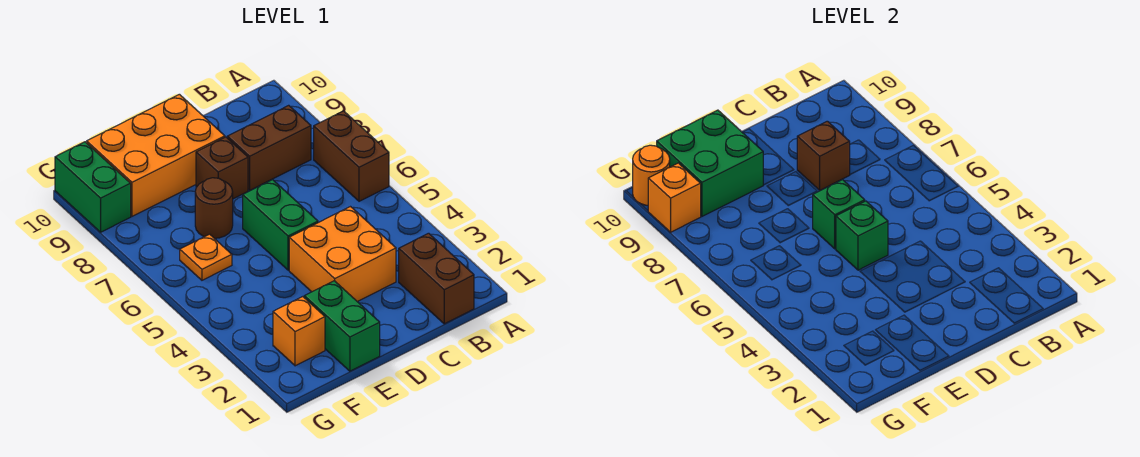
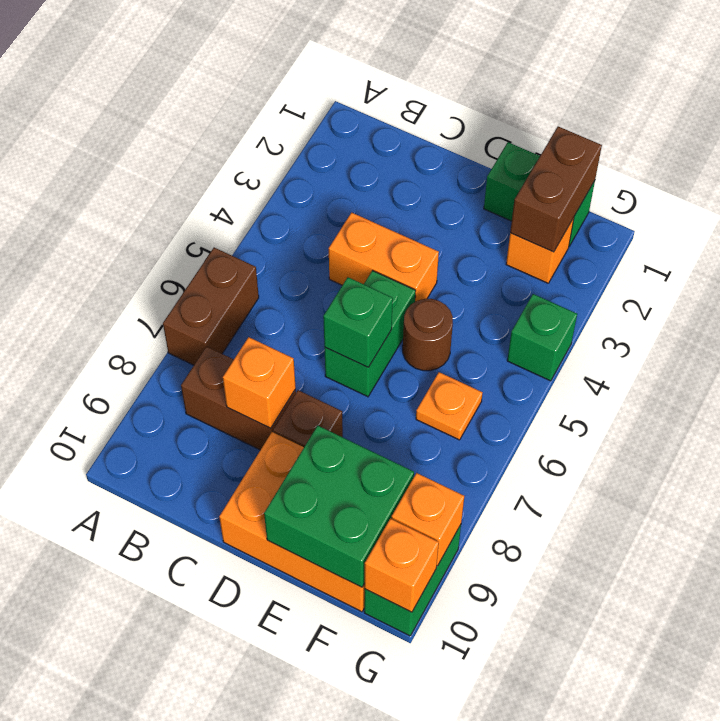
brown brick B1:B2 level 1 -> brown brick F1:F2 level 2
orange brick C3:D4 level 1 -> orange brick C4:D4 level 1
brown brick C8 level 2 -> orange brick C8 level 2
green brick D5 level 2 -> green brick G4 level 1
green brick E1:E2 level 1 -> green brick E1:F1 level 1
brown round brick E7 level 1 -> brown round brick E5 level 1
orange round brick G10 level 2 -> orange brick G10 level 2

